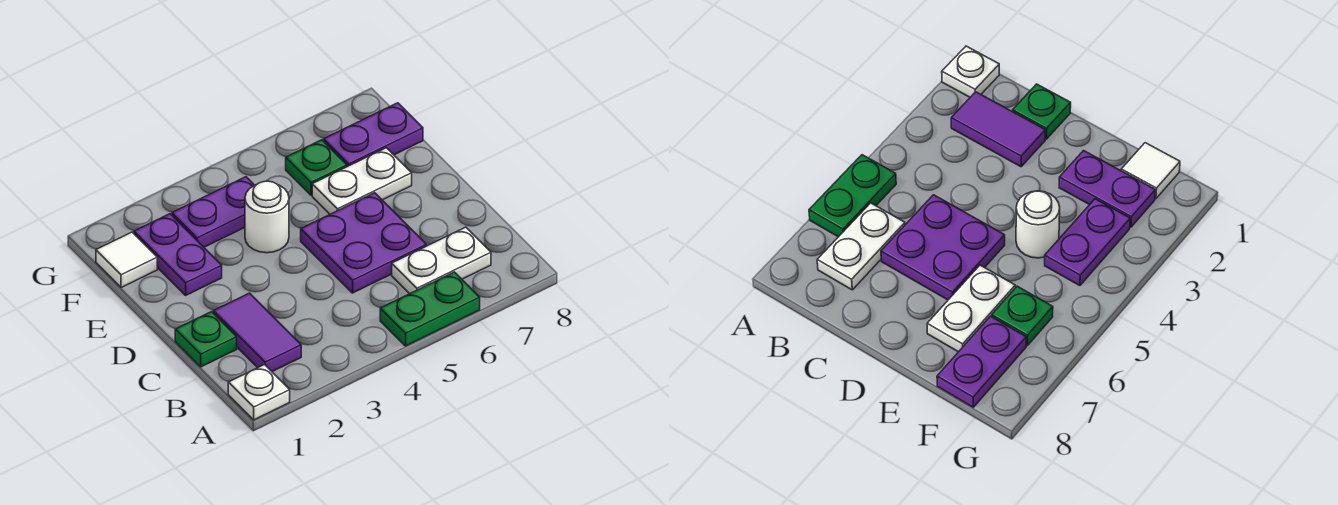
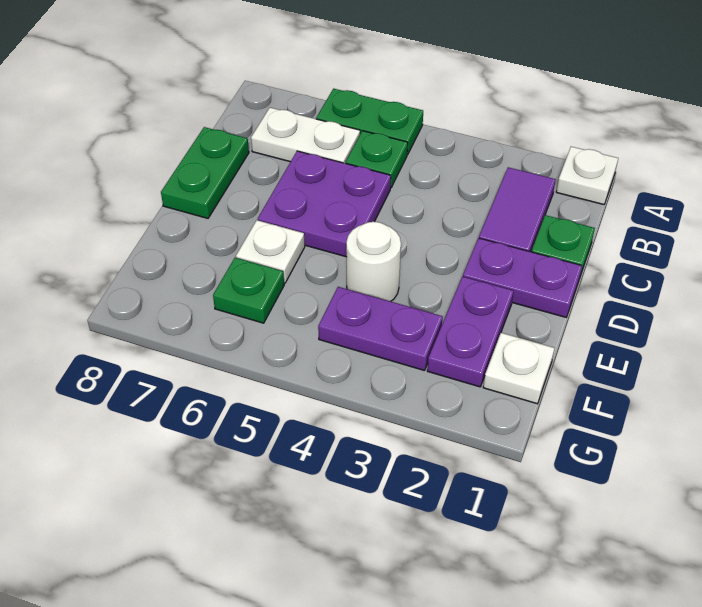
none -> green plate B5 level 1
none -> green plate C8:D8 level 1
white plate E6:E7 level 1 -> white plate E6 level 1
white tile F1 level 1 -> white plate F1 level 1
purple plate F7:F8 level 1 -> purple plate D1:D2 level 1

